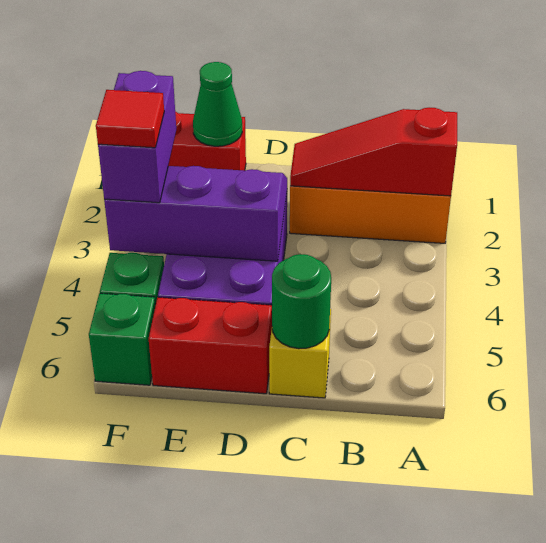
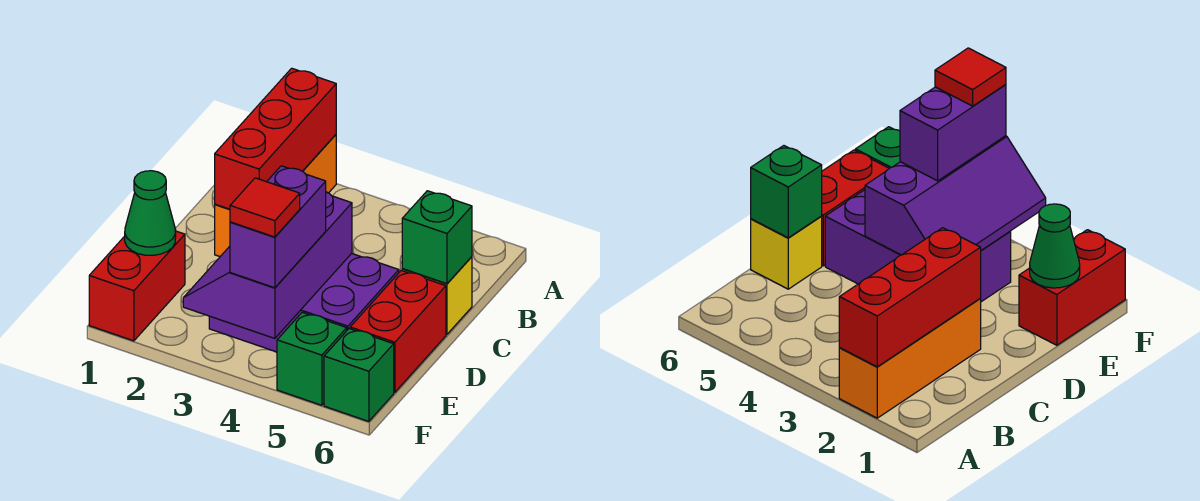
red slope A2:C2 level 2 top A -> red brick A2:C2 level 2
green round brick C6 level 2 -> green brick C6 level 2
purple brick F3:F4 level 3 -> purple brick E4:F4 level 3

